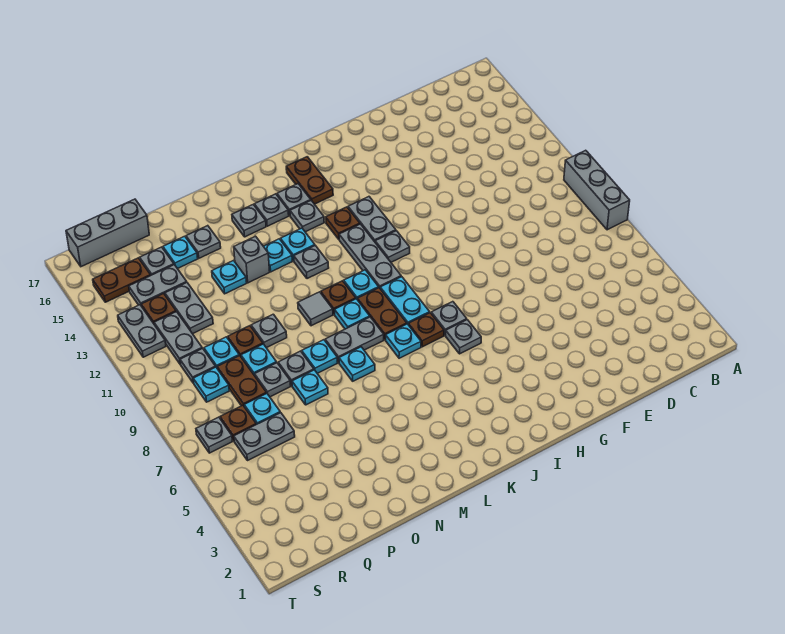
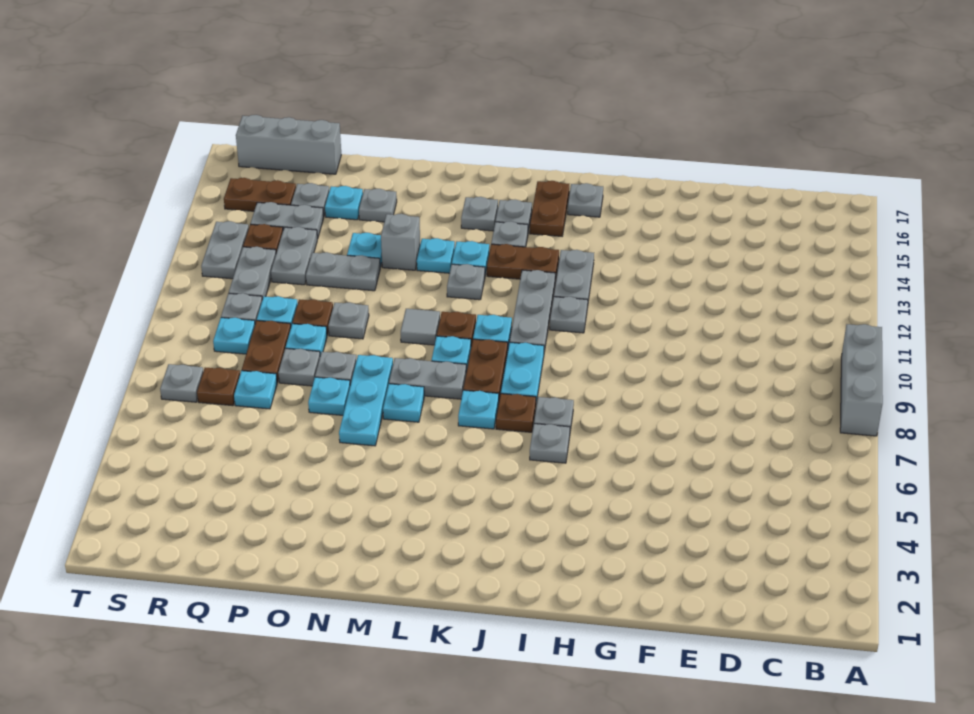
brown plate J13 level 1 -> brown plate J13:K13 level 1
grey plate M15 level 1 -> grey plate I16 level 1
cyan plate N8 level 1 -> cyan plate N6:N8 level 1
grey plate Q6:R6 level 1 -> grey plate O12:P12 level 1

